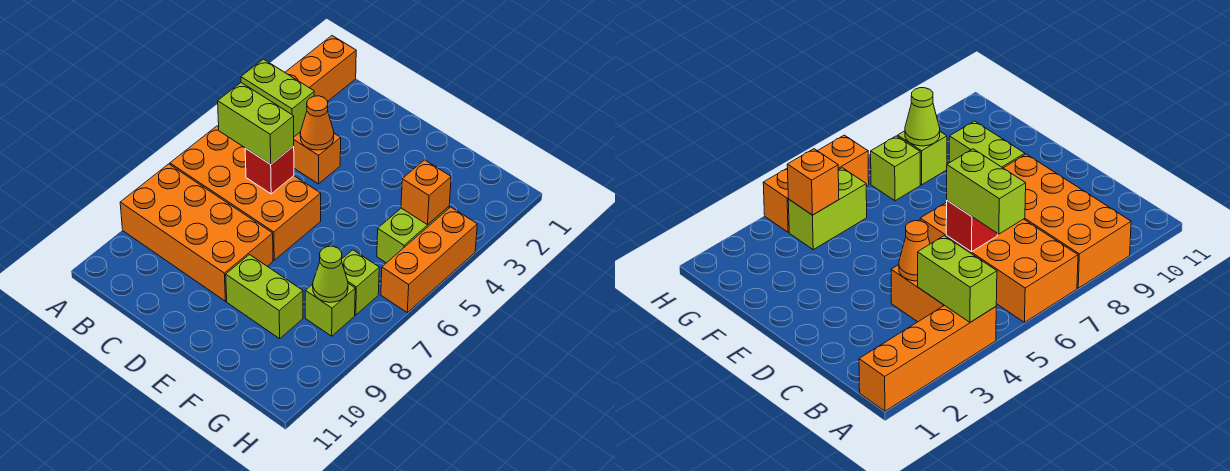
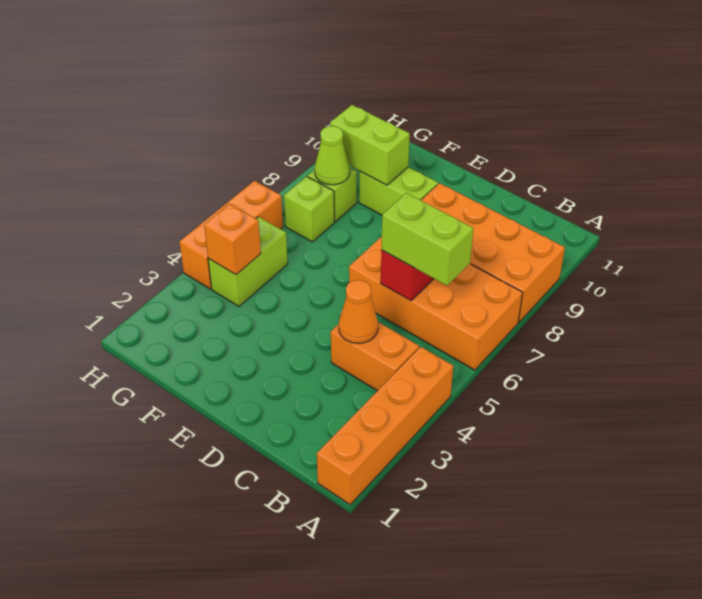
lime brick A4:B4 level 2 -> lime brick F9:G9 level 2

